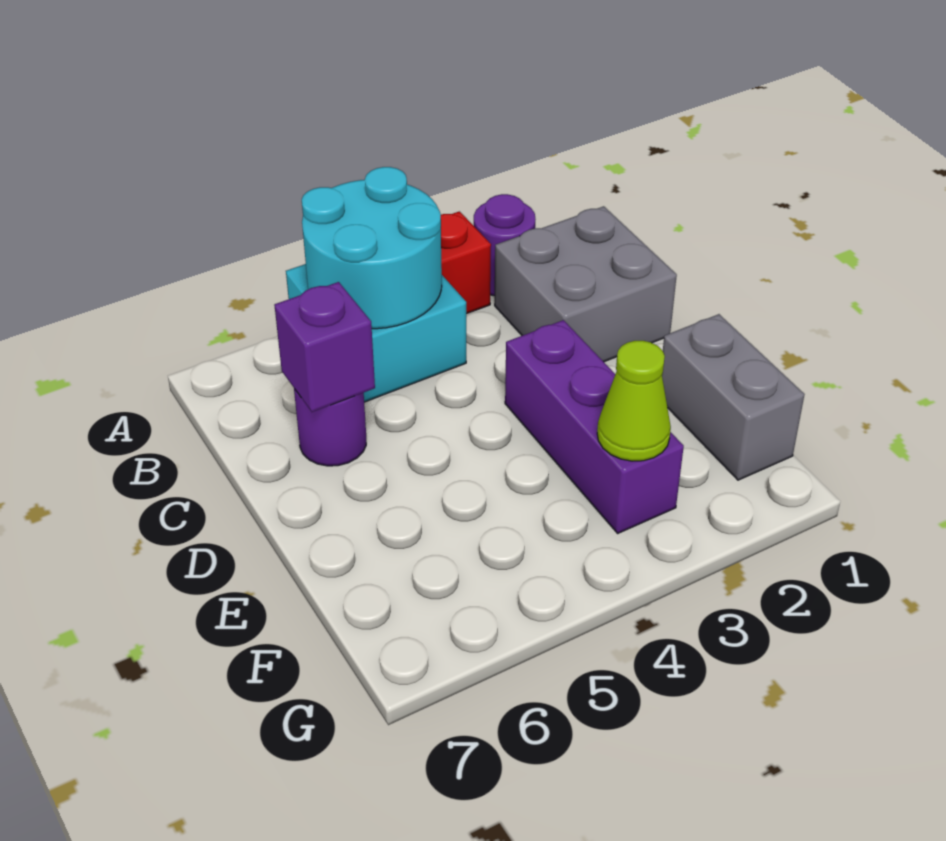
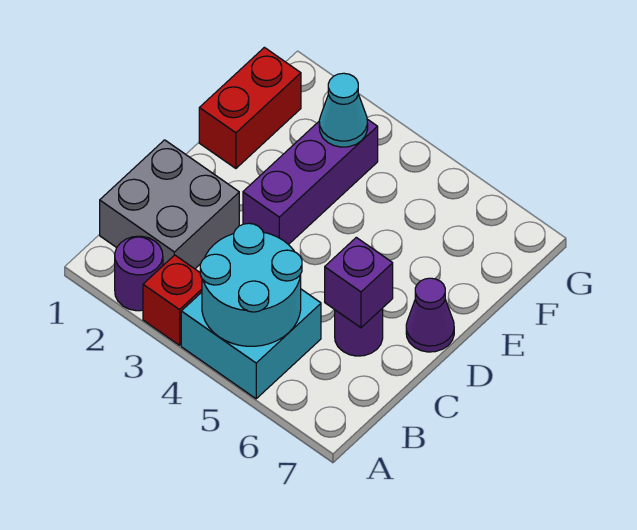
none -> purple cone D7 level 1
grey brick E1:F1 level 1 -> red brick E1:F1 level 1
lime cone F3 level 2 -> cyan cone F3 level 2

